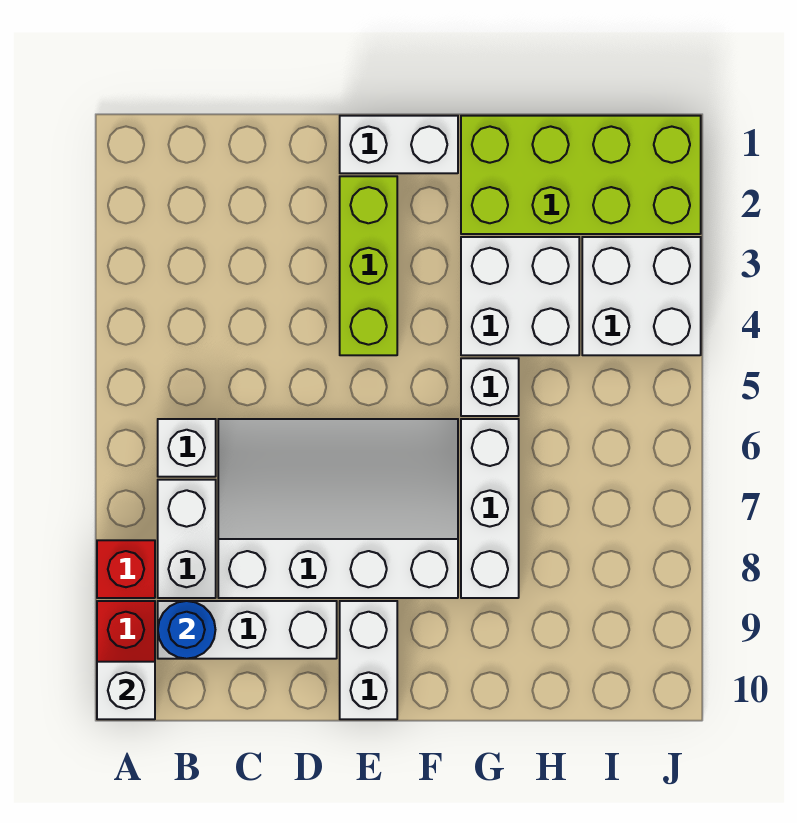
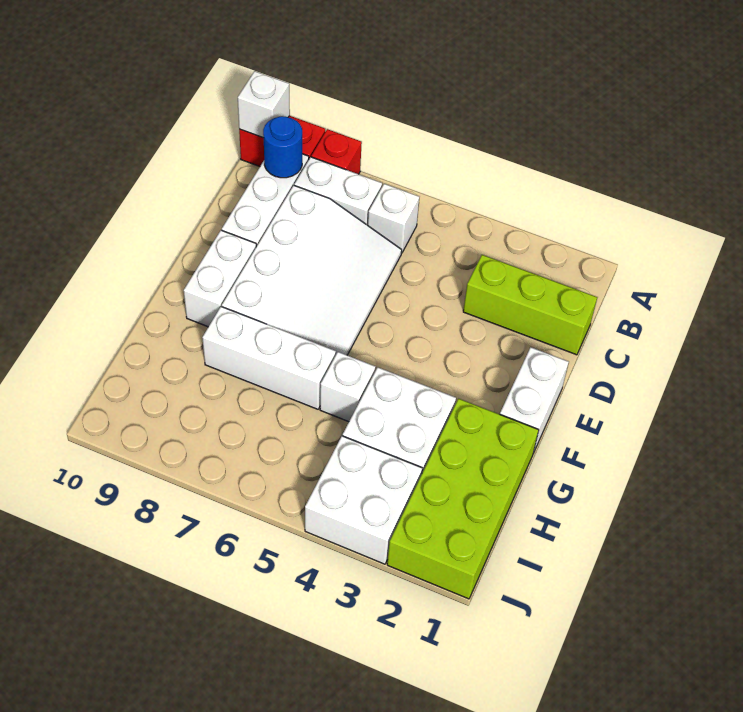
lime brick E2:E4 level 1 -> lime brick C1:C3 level 1
white brick E9:E10 level 1 -> white brick E9:F9 level 1

